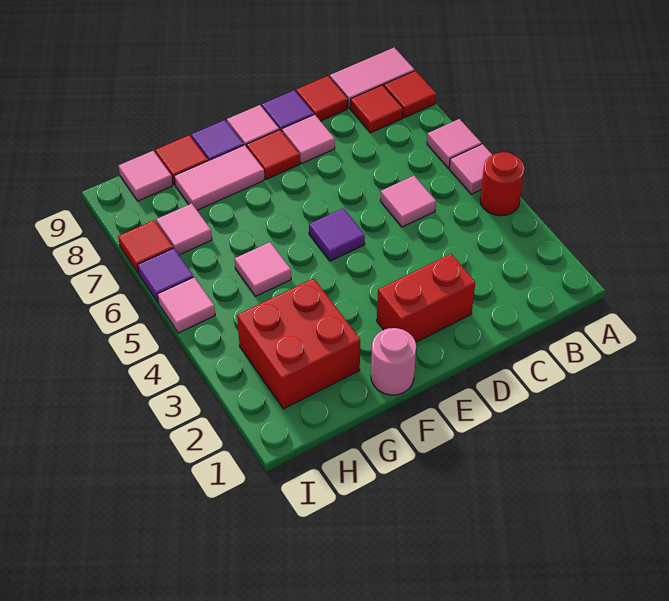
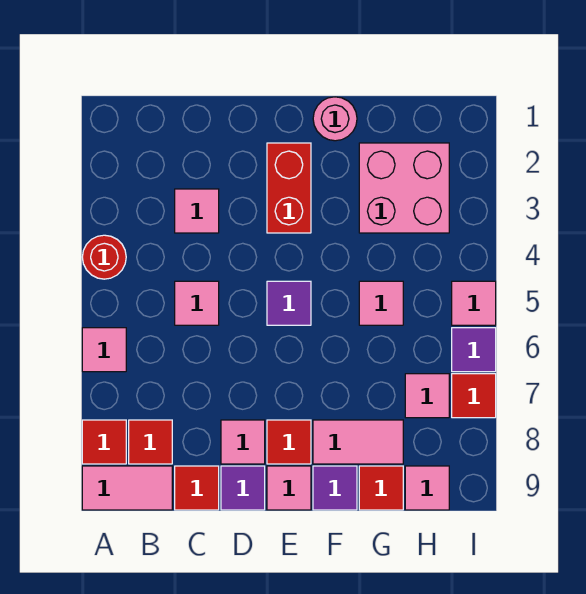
pink tile A5 level 1 -> pink tile C3 level 1
red brick D2:E2 level 1 -> red brick E2:E3 level 1
red brick G2:H3 level 1 -> pink brick G2:H3 level 1

